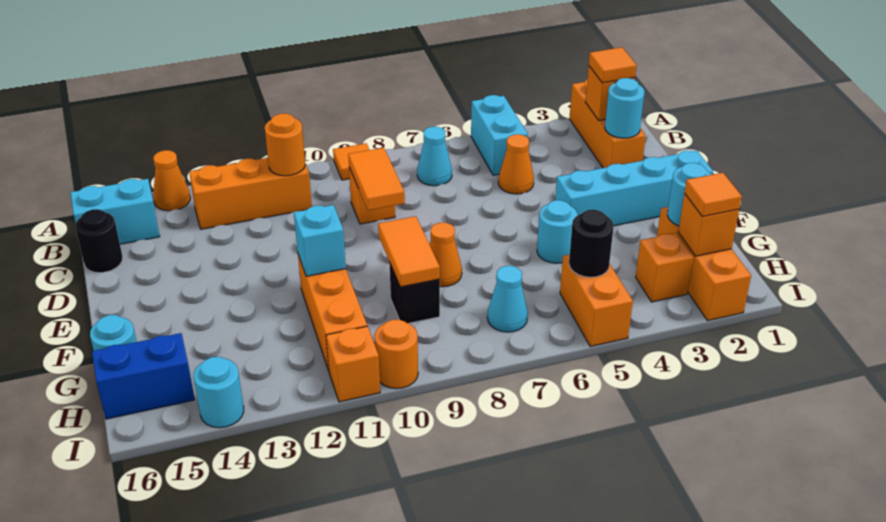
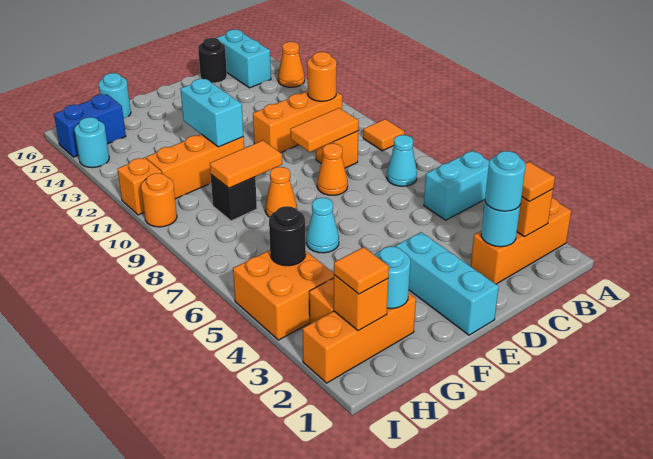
orange brick B11:B13 level 1 -> orange brick B11:D11 level 1
orange cone C5 level 1 -> orange cone D8 level 1
cyan brick E1:E4 level 1 -> cyan brick E1:E3 level 1
cyan round brick F5 level 1 -> cyan round brick C2 level 3
cyan brick F11 level 2 -> cyan brick F11:F12 level 2
orange brick H5:I5 level 1 -> orange brick H4:I5 level 1
cyan cone H7 level 1 -> cyan cone F6 level 1
blue brick H15:H16 level 1 -> blue brick H15:I15 level 1

